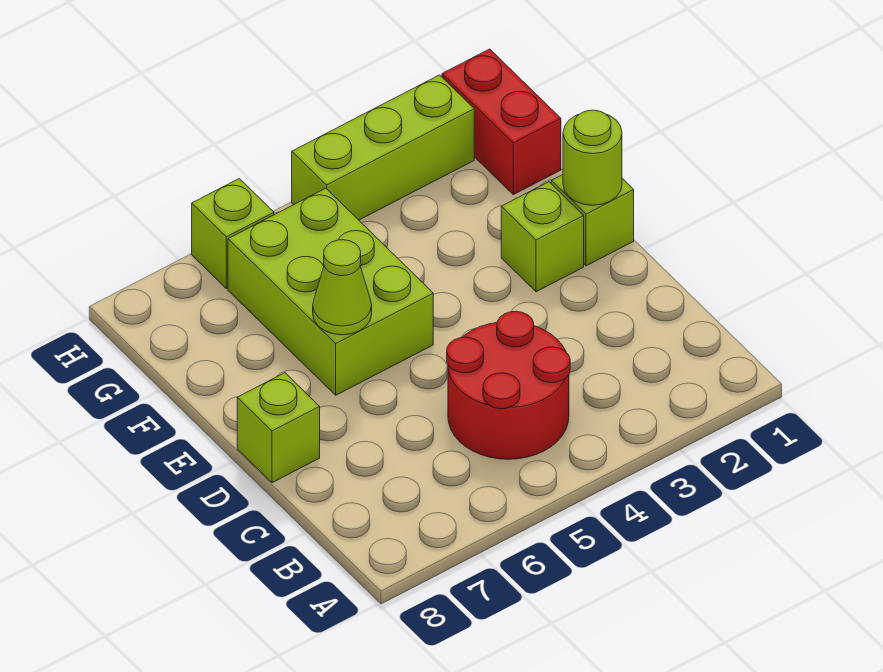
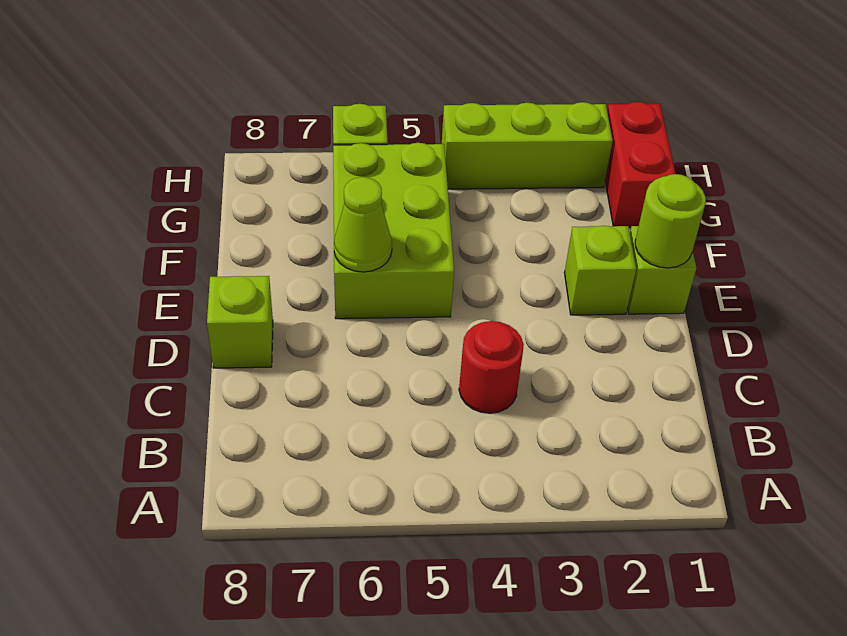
red round brick B4:C5 level 1 -> red round brick C4 level 1

